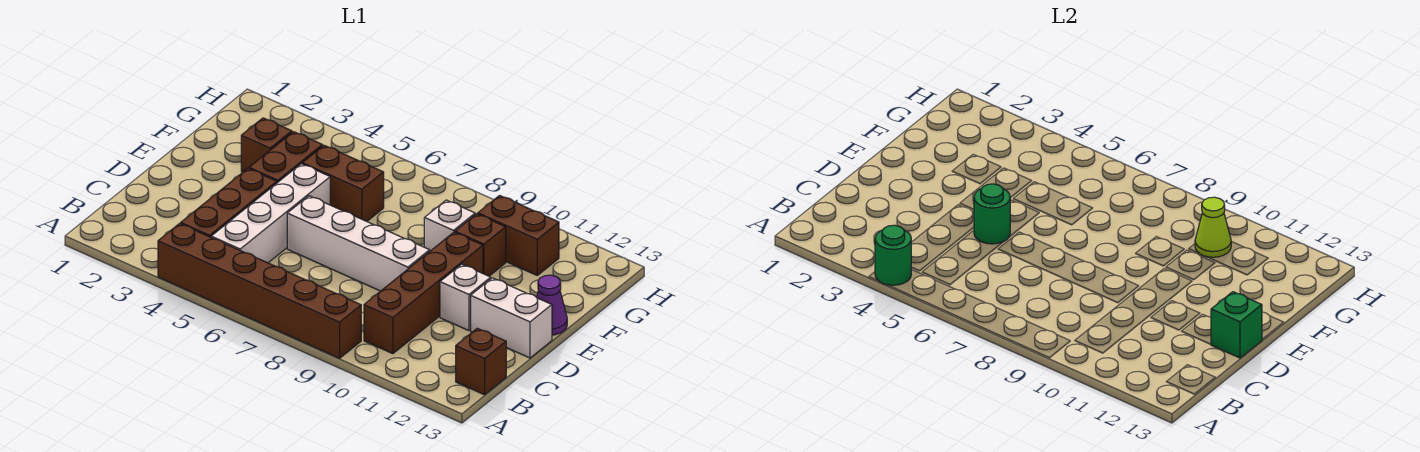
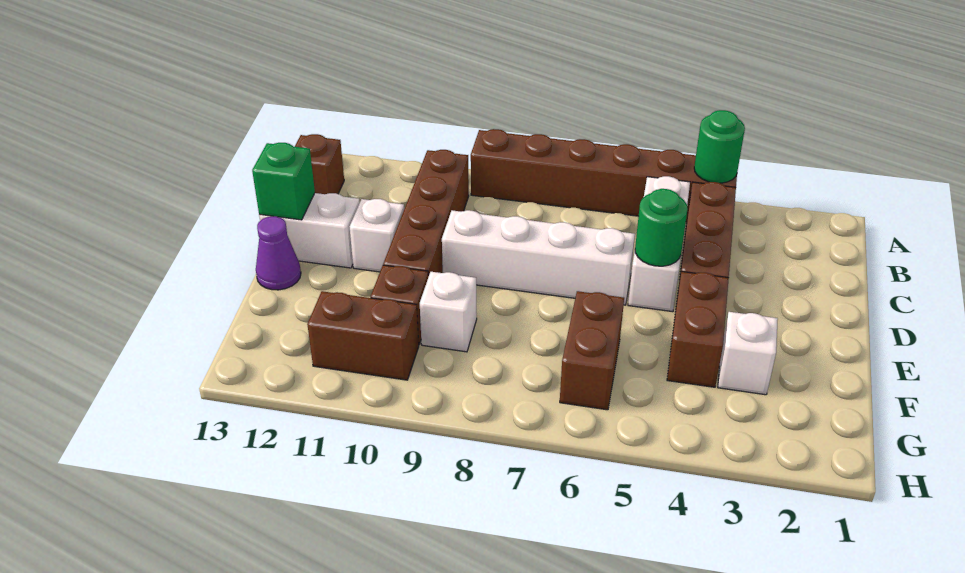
white brick B5:E5 level 1 -> white brick B5:D5 level 1
brown brick F3 level 1 -> white brick F3 level 1
brown brick F5:F6 level 1 -> brown brick F6:G6 level 1
lime cone G10 level 2 -> none

